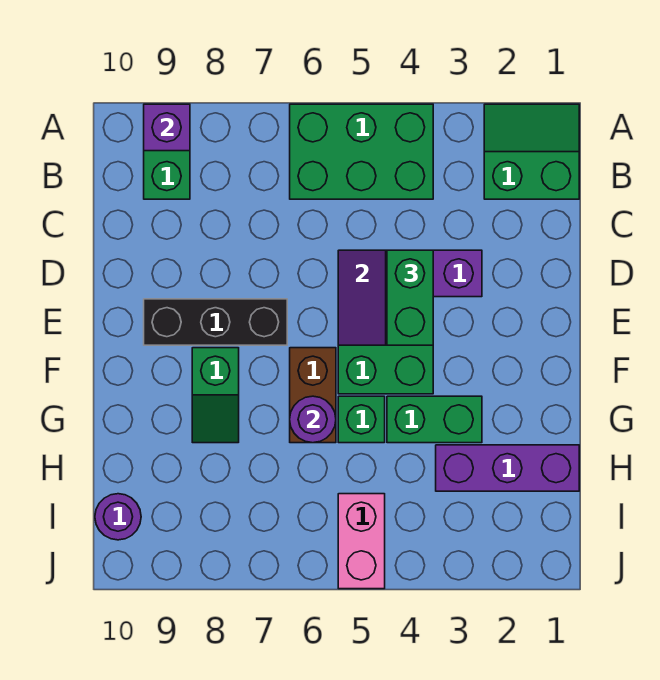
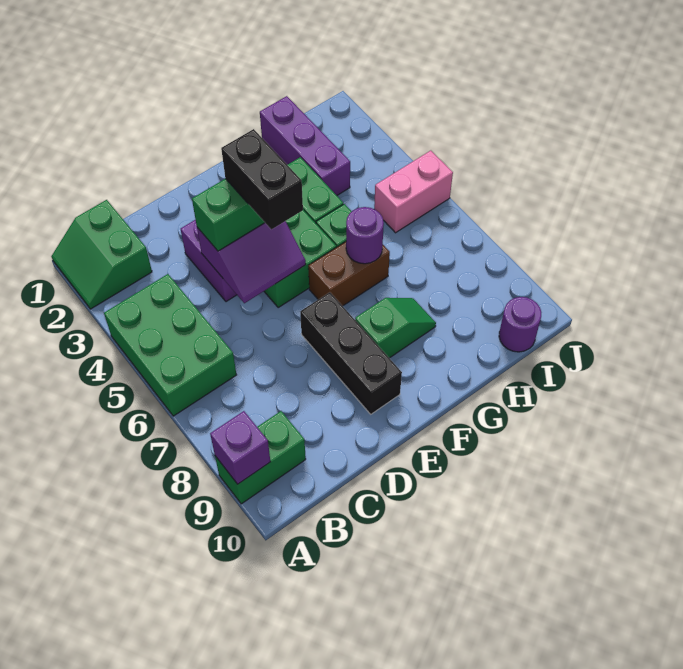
none -> black brick E4:E5 level 4

